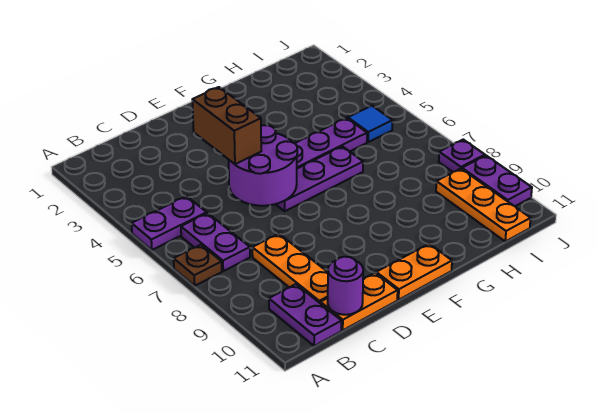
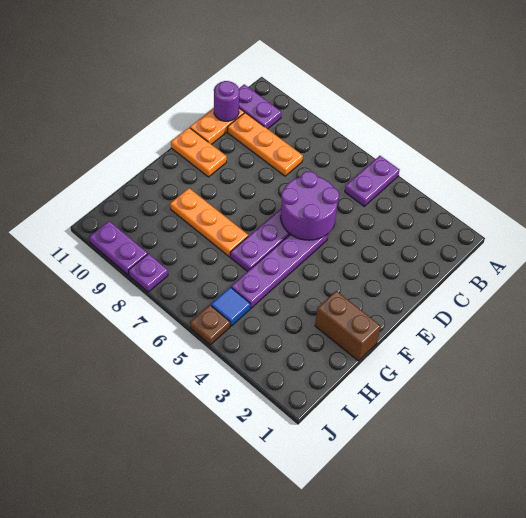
brown plate A7 level 1 -> brown plate J5 level 1
purple plate B6:B7 level 1 -> none
brown brick D4:D5 level 3 -> brown brick G1:G2 level 1
orange plate E11:F11 level 1 -> orange plate E10:E11 level 1
orange plate I9:I11 level 1 -> orange plate G7:G9 level 1

